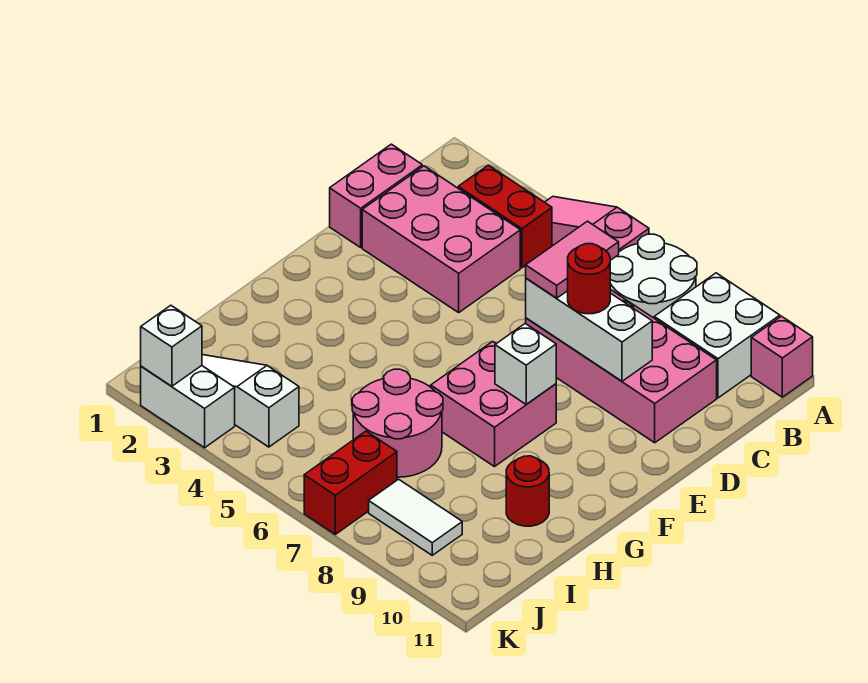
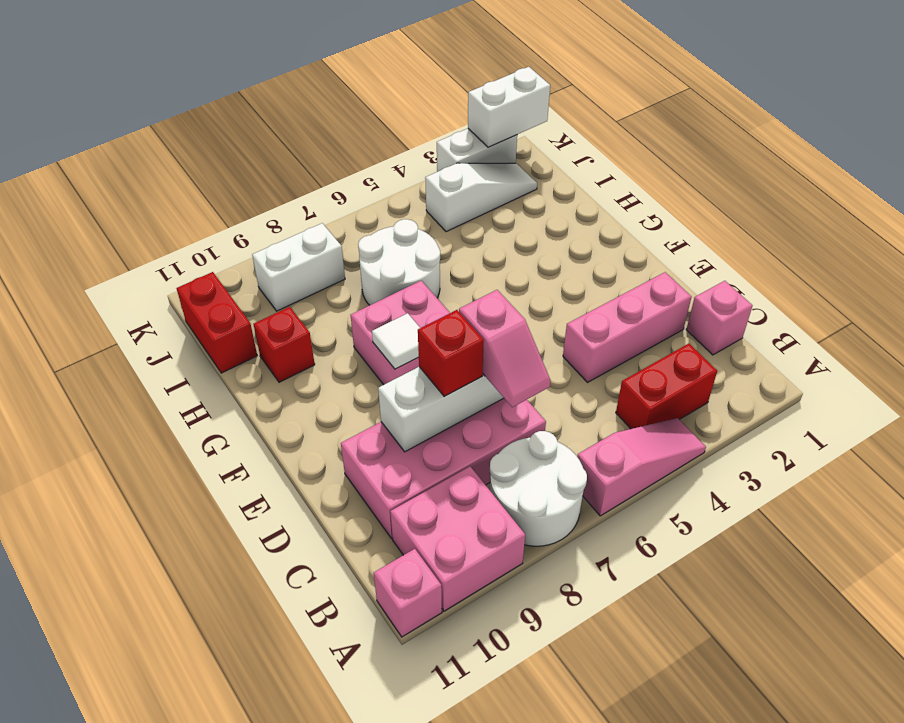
white brick A9:B10 level 1 -> pink brick A9:B10 level 1
pink brick C1:D1 level 1 -> pink brick C1 level 1
pink brick C2:D4 level 1 -> pink brick D2:D4 level 1
pink tile C7:D7 level 3 -> pink slope C7:D7 level 3 top D
red round brick D8 level 3 -> red brick D8 level 3
white brick F8 level 2 -> white tile F8 level 2
pink round brick H6:I7 level 1 -> white round brick H6:I7 level 1
red round brick H10 level 1 -> red brick H10 level 1
red brick J7:K7 level 1 -> red brick I11:J11 level 1
white tile J8:J9 level 1 -> white brick J8:J9 level 1
white brick K2 level 2 -> white brick K1:K2 level 2

